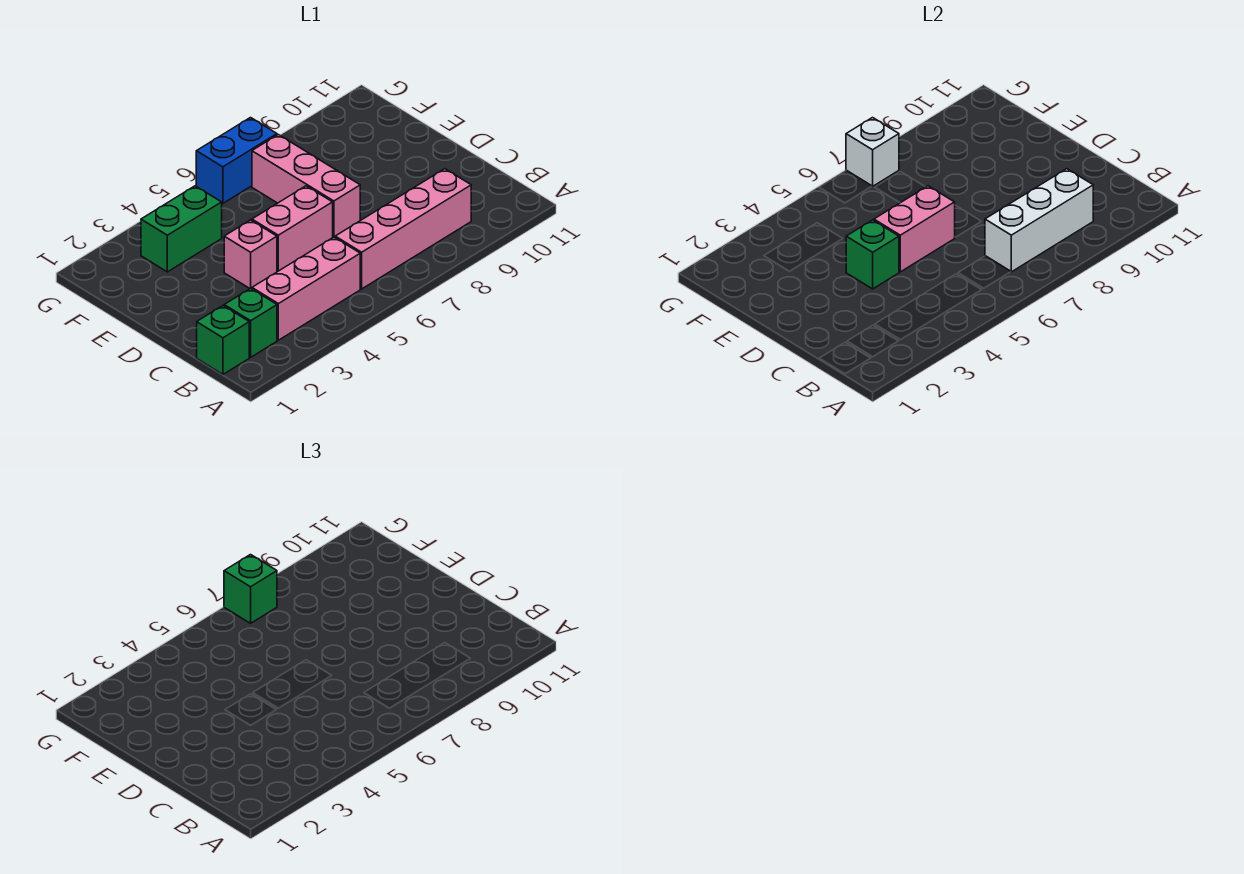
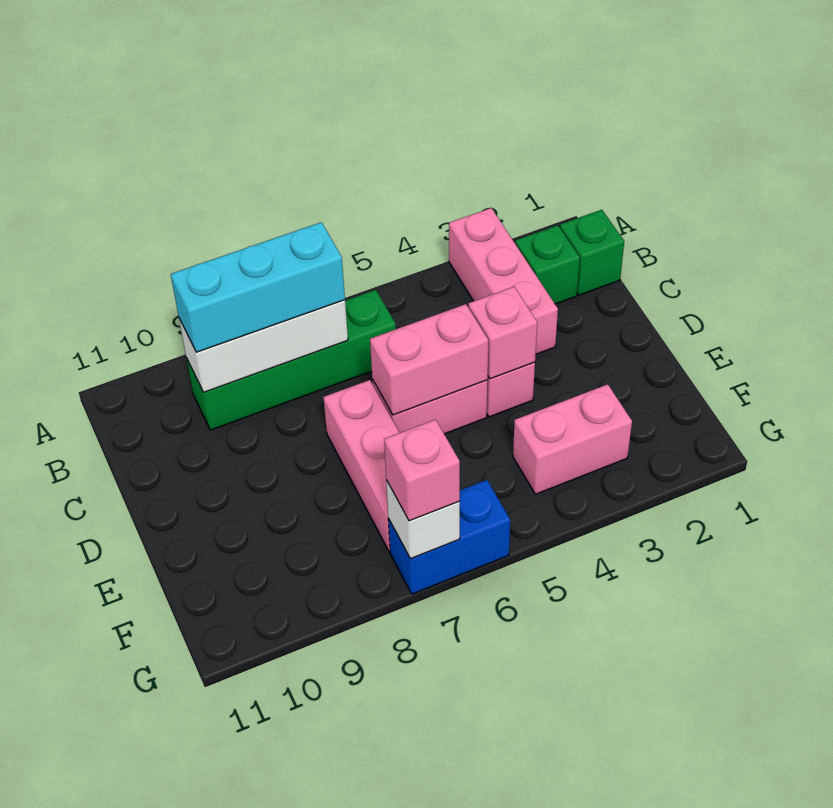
pink brick B3:B5 level 1 -> pink brick A3:C3 level 1
pink brick B6:B9 level 1 -> green brick B6:B9 level 1
none -> cyan brick B7:B9 level 3
green brick D4 level 2 -> pink brick D4 level 2
green brick F3:F4 level 1 -> pink brick F3:F4 level 1
green brick G7 level 3 -> pink brick G7 level 3

